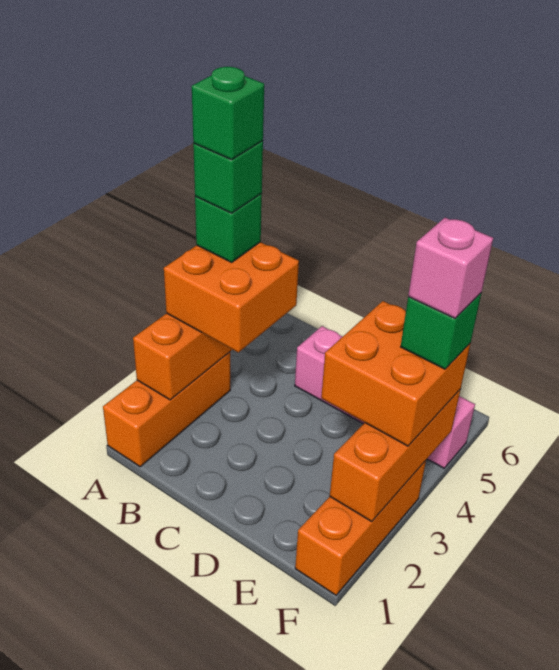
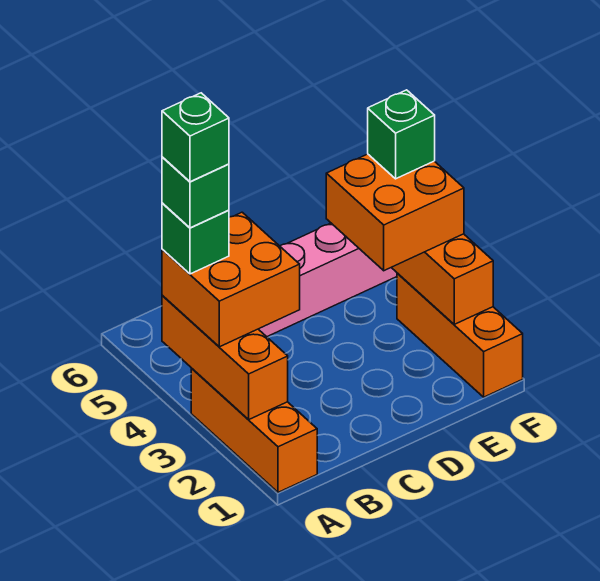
pink brick F4 level 5 -> none

